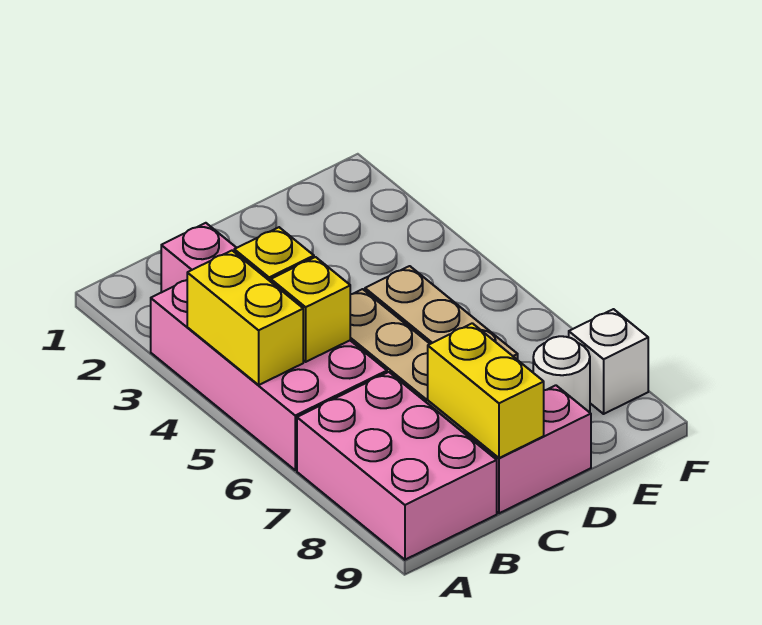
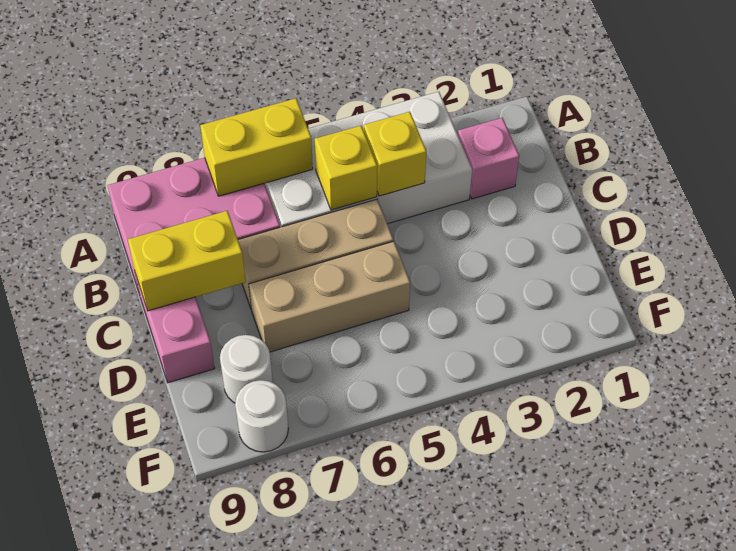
pink brick A3:B6 level 1 -> white brick A3:B6 level 1
yellow brick A4:A5 level 2 -> yellow brick A6:A7 level 2
white brick F8 level 1 -> white round brick F8 level 1

